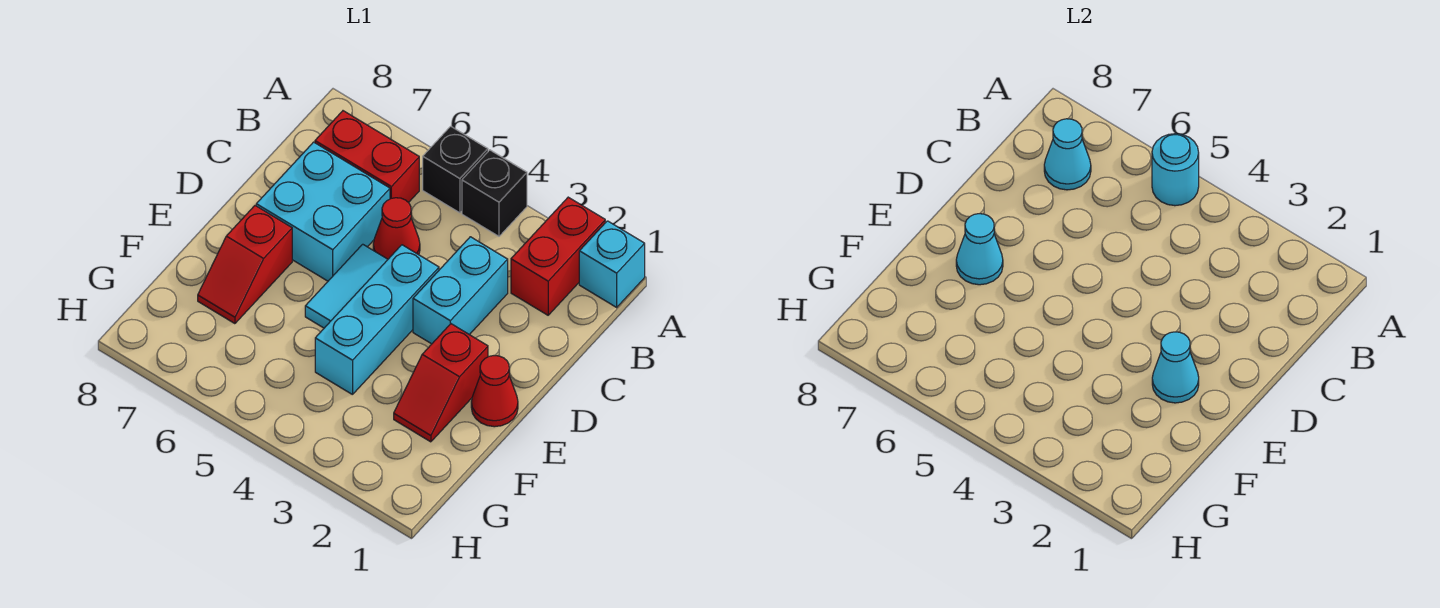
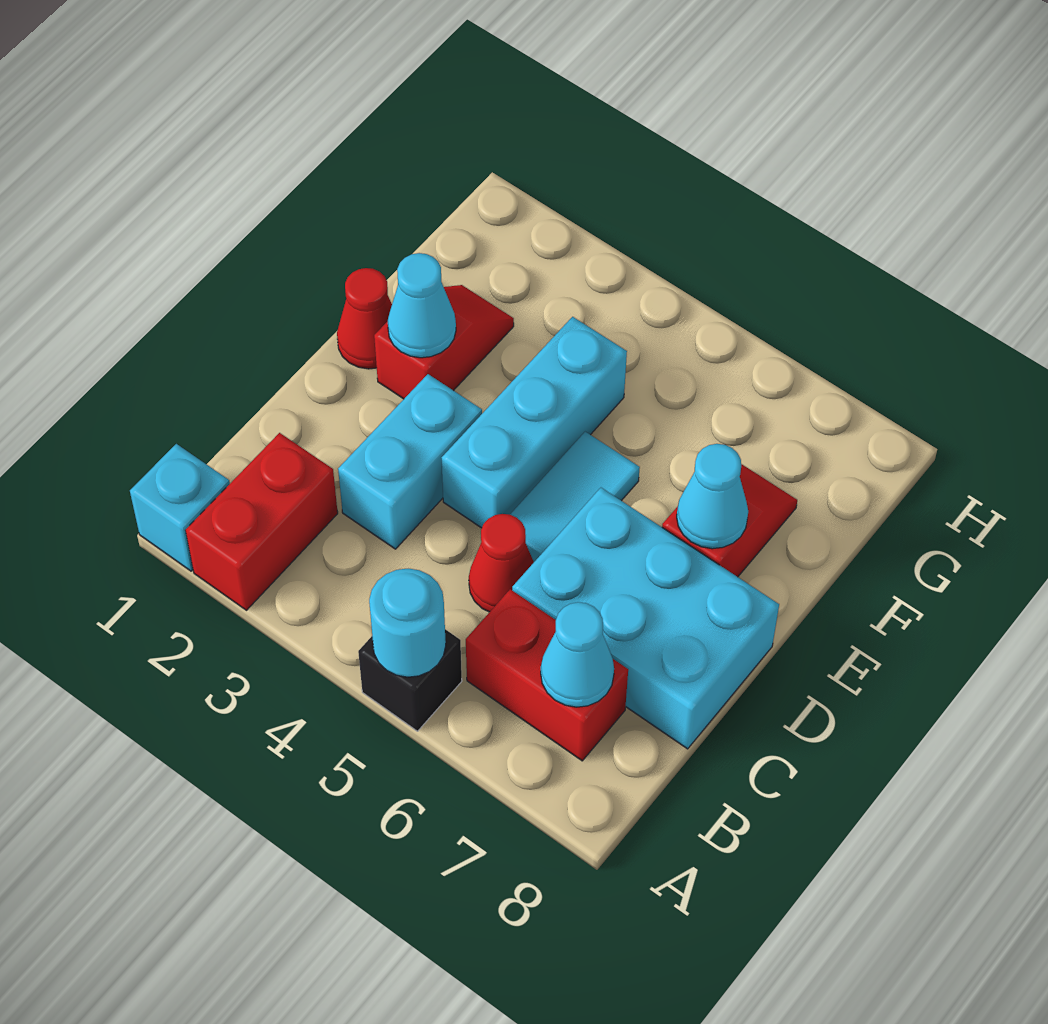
black brick A4 level 1 -> none
cyan brick C6:D7 level 1 -> cyan brick C6:D8 level 1

